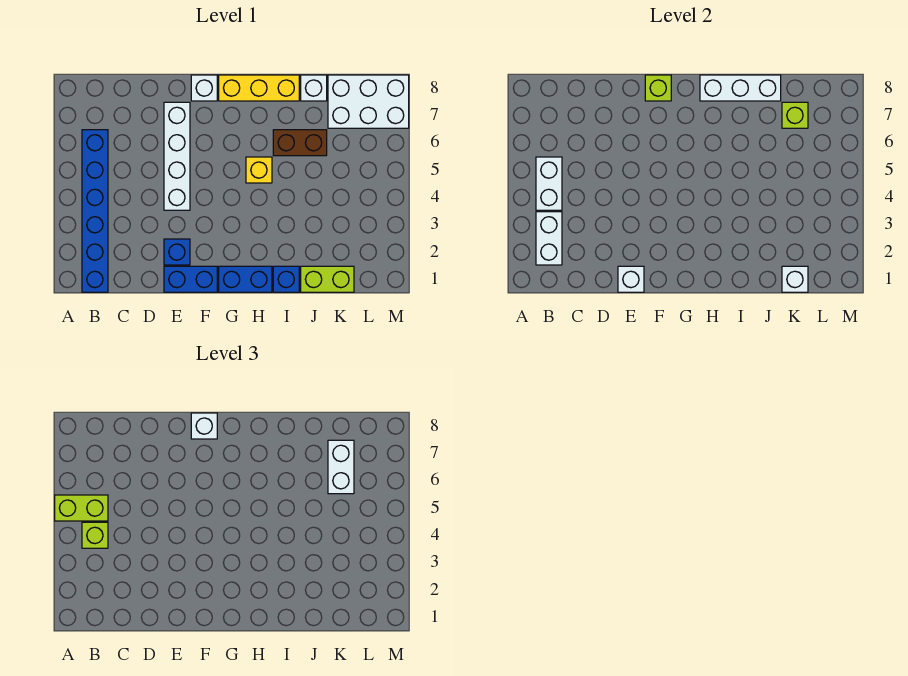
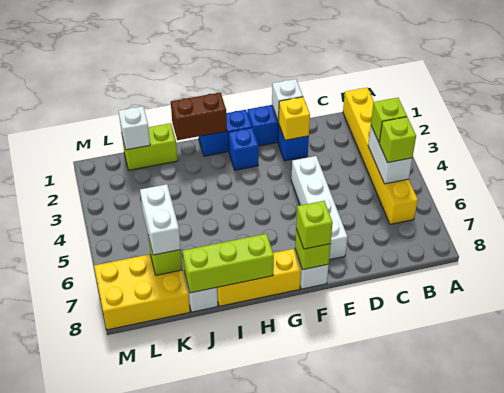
lime brick A5:B5 level 3 -> lime brick B5 level 3
blue brick B1:B6 level 1 -> yellow brick B1:B6 level 1
white brick B2:B3 level 2 -> none
white brick F8 level 3 -> lime brick F8 level 3
yellow brick H5 level 1 -> yellow brick E2 level 2
white brick H8:J8 level 2 -> lime brick H8:J8 level 2
blue brick I1 level 1 -> blue brick G2 level 1
brown brick I6:J6 level 1 -> brown brick H1:I1 level 2
white brick K7:M8 level 1 -> yellow brick K7:M8 level 1

